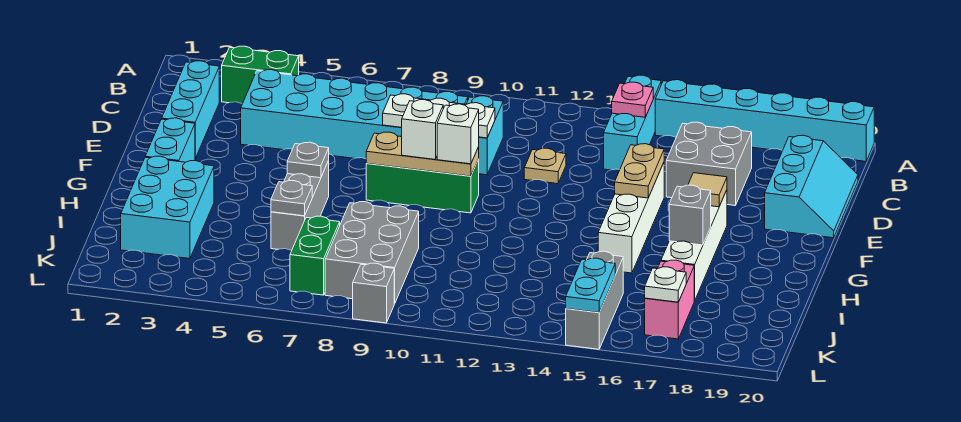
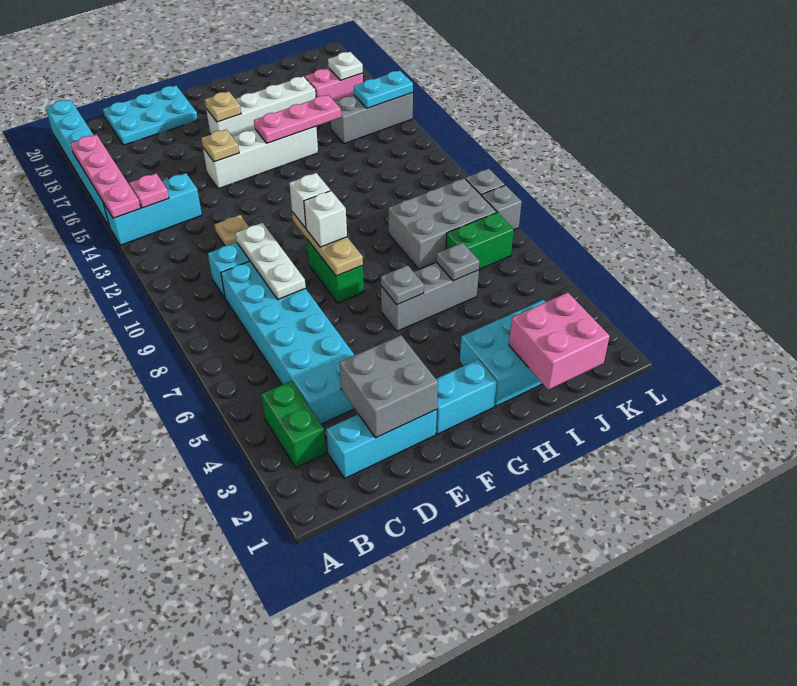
none -> pink plate A14:A17 level 2
grey brick C16:D17 level 1 -> grey brick D2:E3 level 2
cyan slope C19:E20 level 1 top 19 -> cyan plate C19:E20 level 1
tan plate E15:F15 level 2 -> tan plate E15 level 2
green brick F8:F10 level 1 -> green brick F8:F9 level 1
tan tile F17 level 2 -> tan plate F17 level 2
none -> pink plate G15:I15 level 2
grey brick H17 level 2 -> grey brick L8 level 1
none -> pink brick I1:J2 level 2

